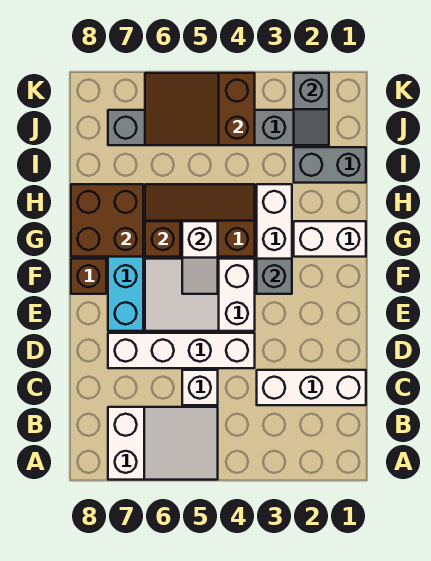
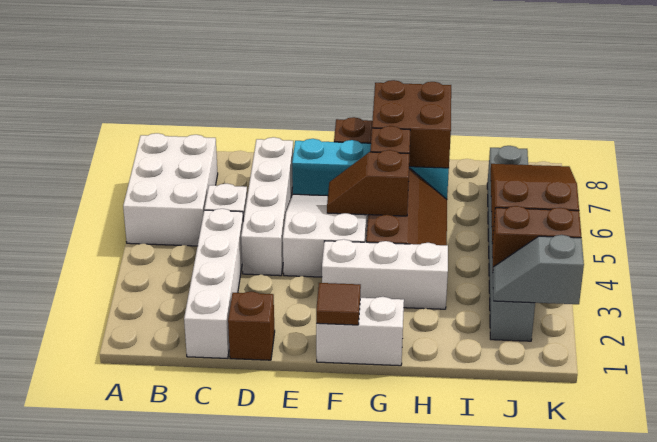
white slope A5:B7 level 1 top 7 -> white brick A5:B7 level 1
white brick C1:C3 level 1 -> white brick C1:C4 level 1
none -> brown brick D1 level 1
none -> brown tile F1 level 2
grey brick F3 level 2 -> none
white slope F5:G5 level 2 top G -> brown slope F5:G5 level 2 top G
white brick G1:G2 level 1 -> white brick F1:G1 level 1
grey brick I1:I2 level 1 -> none
none -> brown brick J3:K3 level 2

